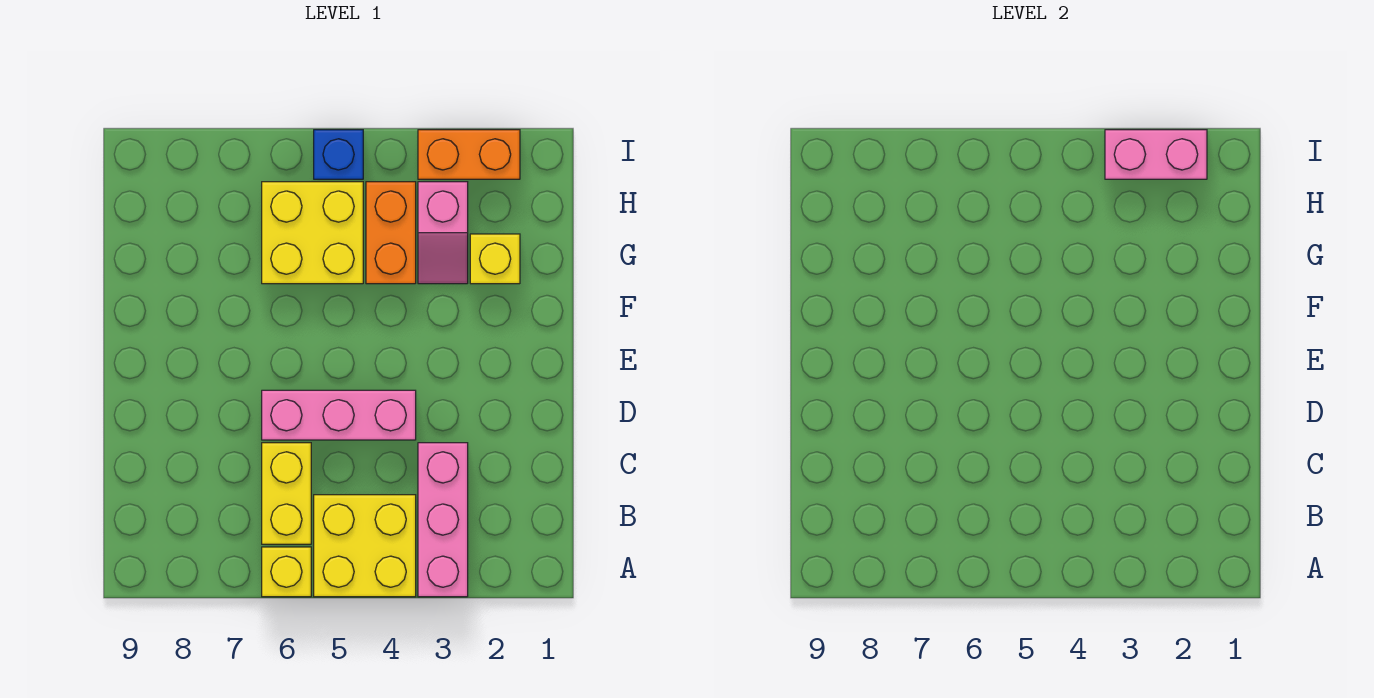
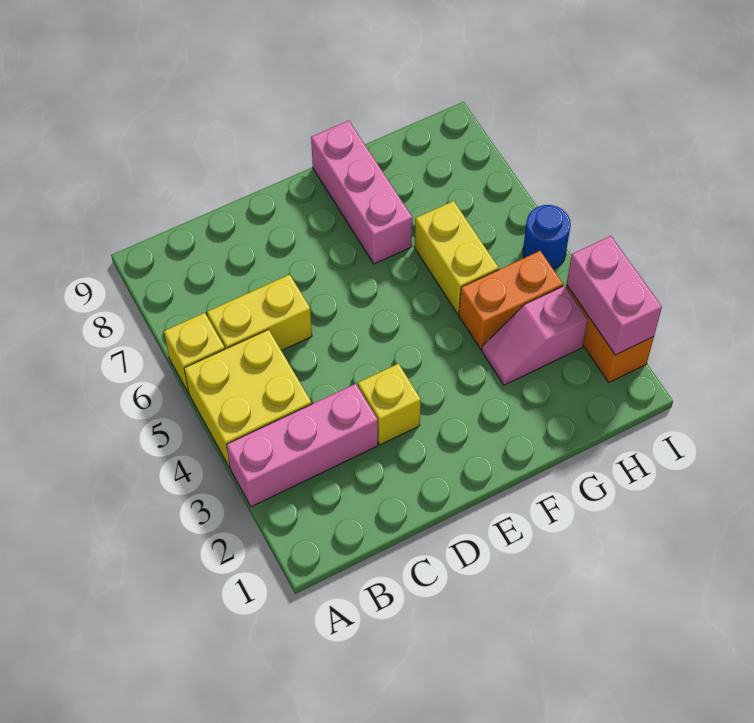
pink brick D4:D6 level 1 -> pink brick F7:F9 level 1
yellow brick G2 level 1 -> yellow brick D3 level 1
yellow brick G5:H6 level 1 -> yellow brick G5:G6 level 1
blue brick I5 level 1 -> blue round brick I5 level 1

